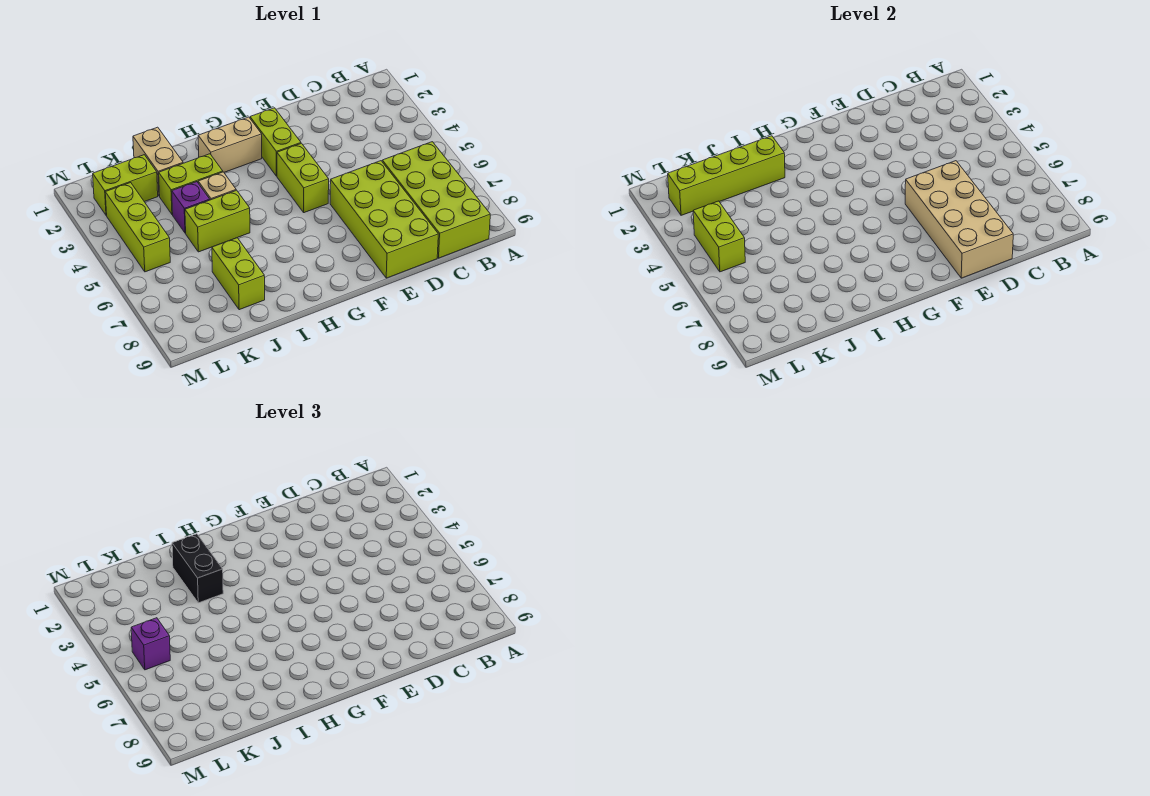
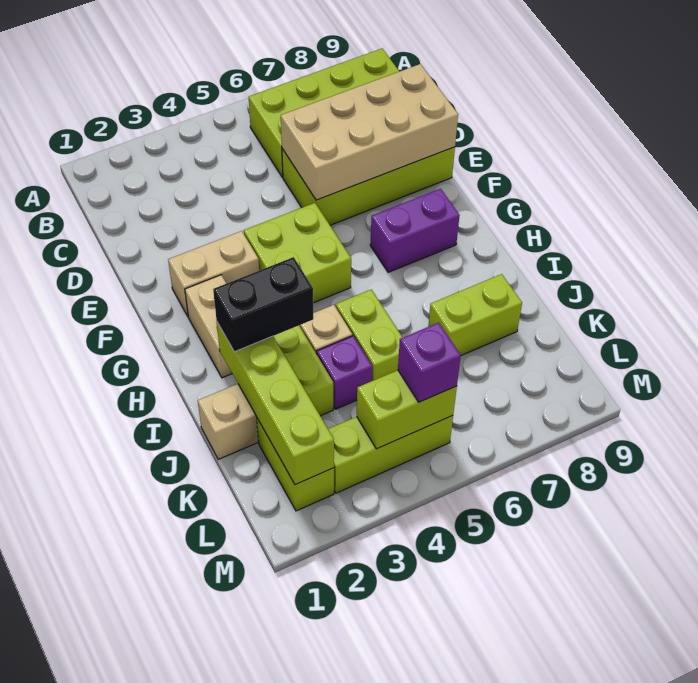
lime brick F2:F3 level 1 -> tan brick F2:F3 level 1
lime brick F4:F5 level 1 -> lime brick F4:G5 level 1
none -> purple brick G7:G8 level 1

